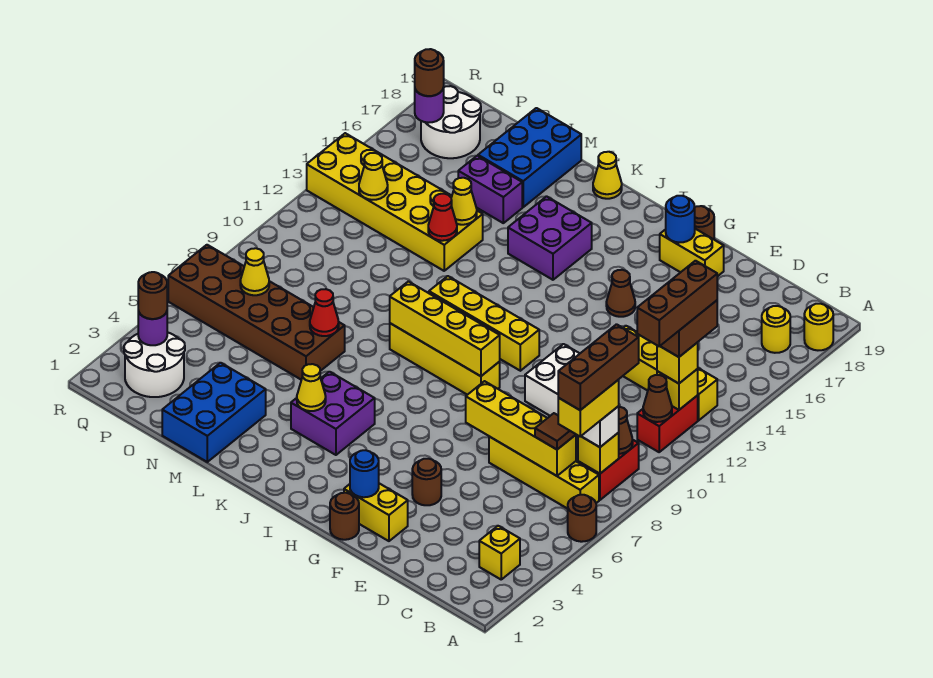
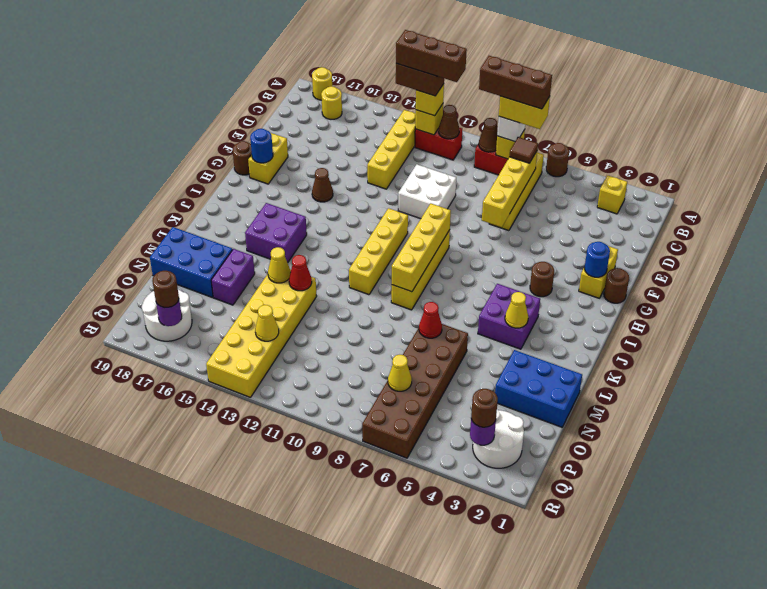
brown round brick F4 level 1 -> brown round brick H4 level 1
yellow cone K19 level 1 -> none

